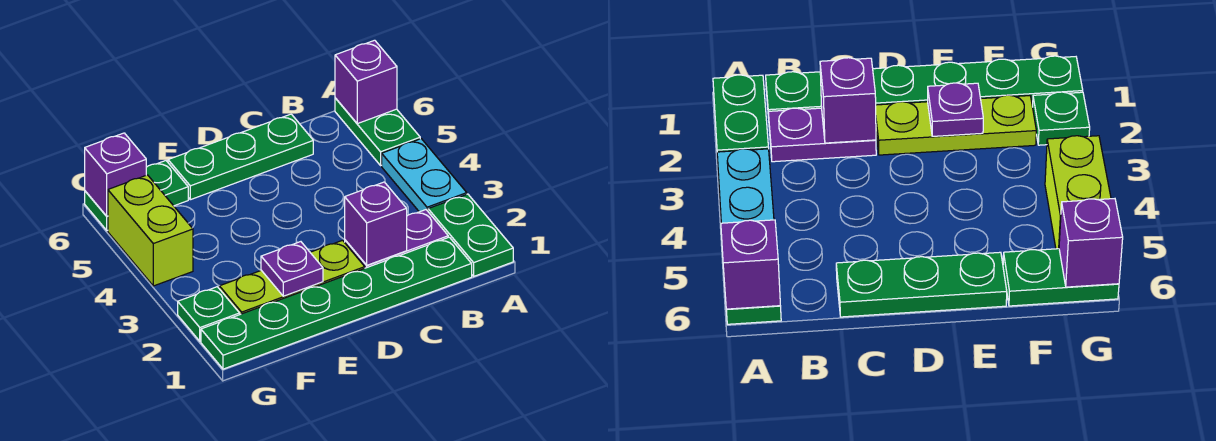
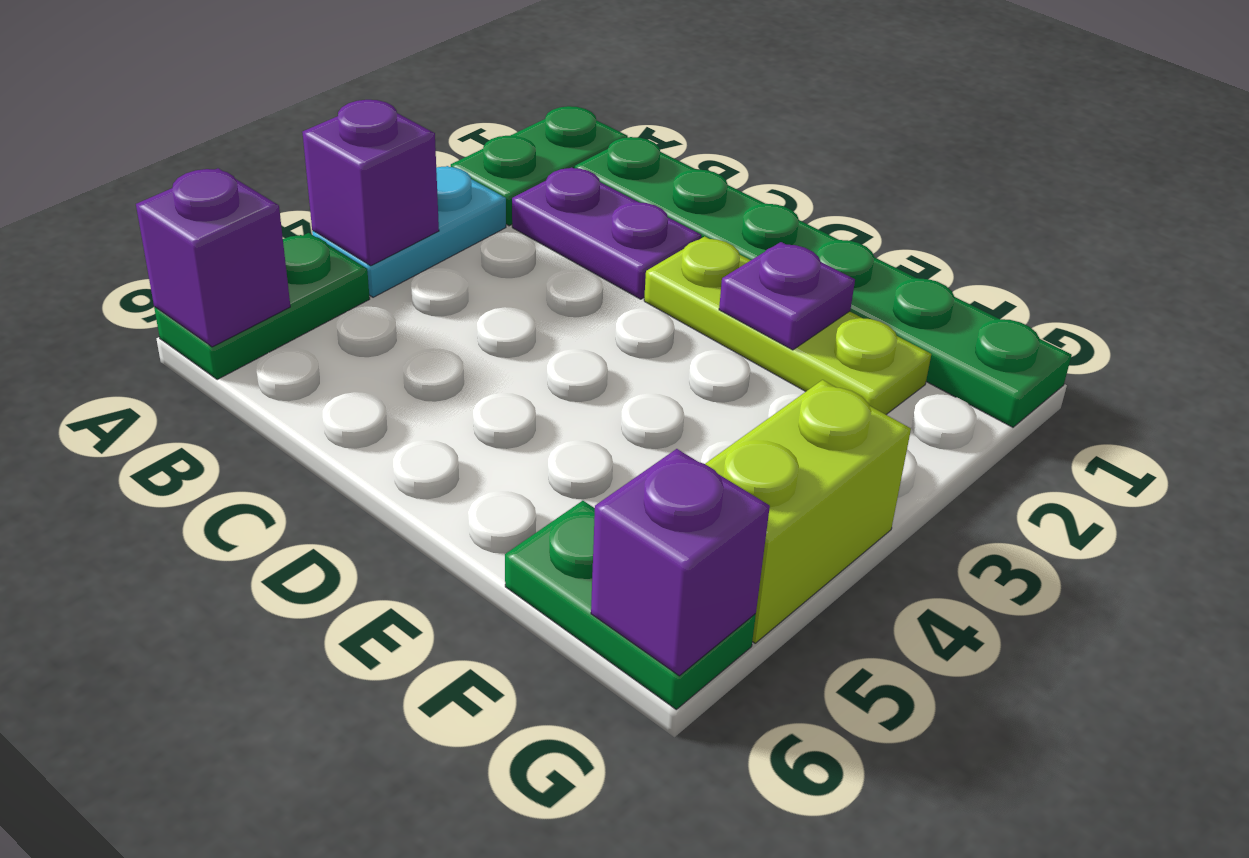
purple brick C2 level 2 -> purple brick A4 level 2
green plate C6:E6 level 1 -> none
green plate G2 level 1 -> none

